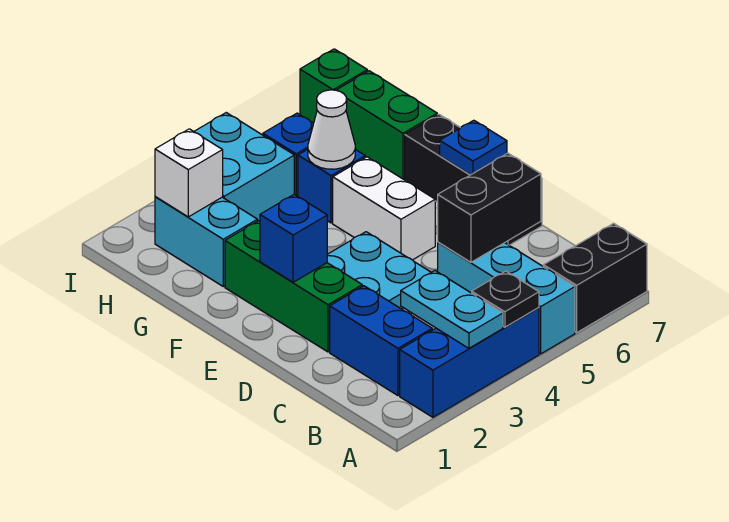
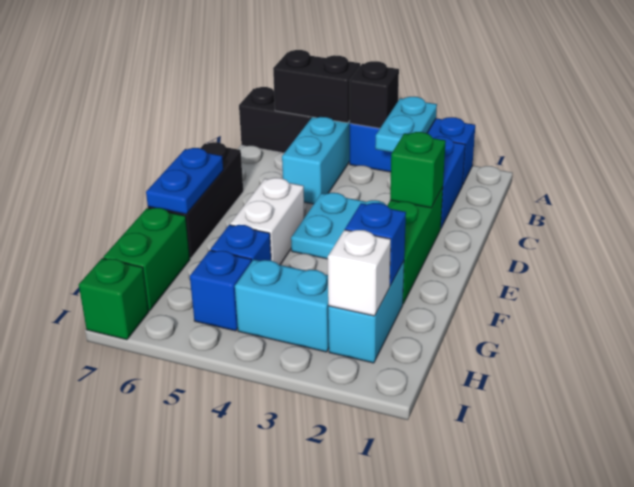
black plate A4 level 2 -> black brick A4 level 2
black brick C5:C6 level 2 -> black brick A5:A6 level 2
none -> green brick D2 level 2
blue brick E2 level 2 -> blue brick G2 level 2
blue plate E7 level 2 -> blue plate E7:F7 level 2
white cone G5 level 2 -> none
cyan brick H3:I4 level 1 -> cyan brick H3:H4 level 1

